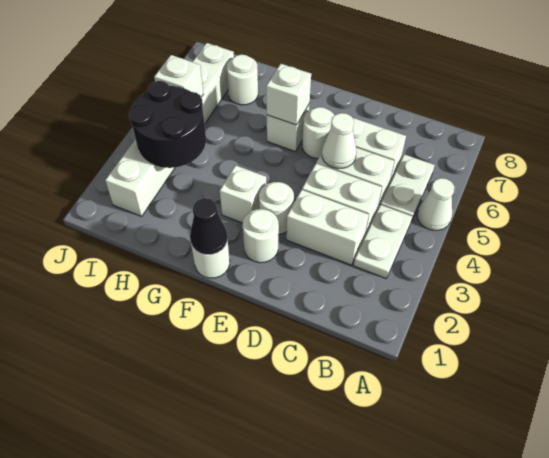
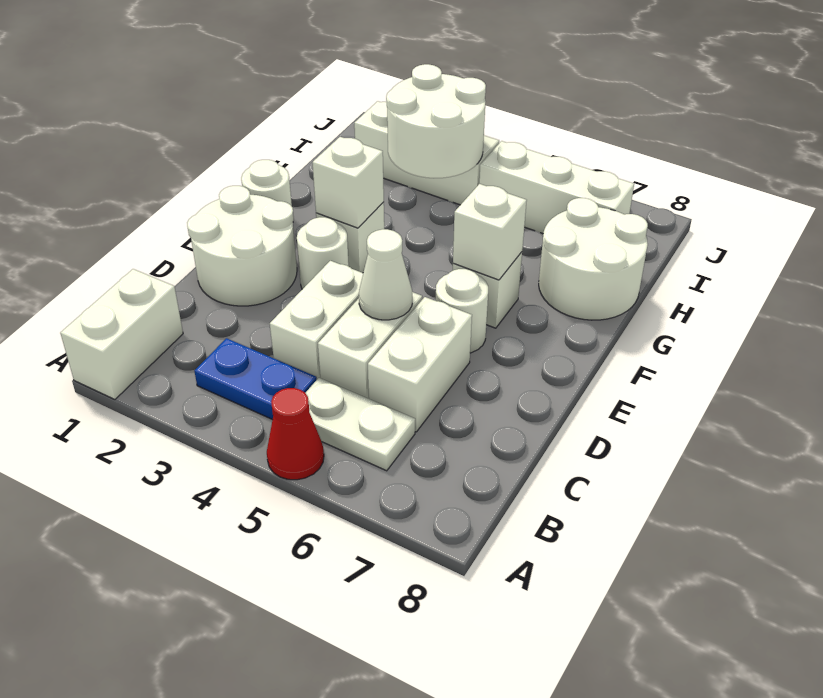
white cone A5 level 1 -> red cone A5 level 1
white plate B3:B4 level 1 -> blue plate B3:B4 level 1
white brick C3:D3 level 1 -> white brick A1:B1 level 1
white round brick E2 level 1 -> white round brick D1:E2 level 1
black cone F1 level 2 -> none
black round brick H3:I4 level 2 -> white round brick H3:I4 level 2
white round brick H7 level 1 -> white round brick G7:H8 level 1
white brick I5 level 2 -> white brick F3 level 2

